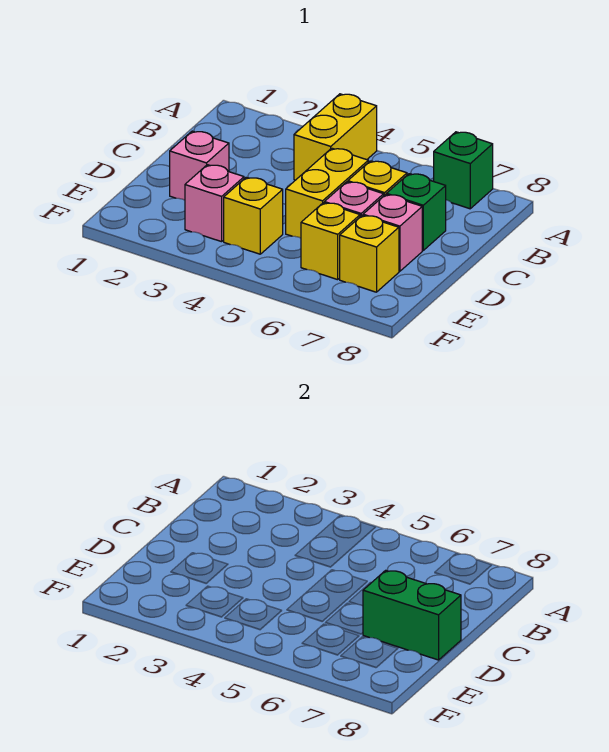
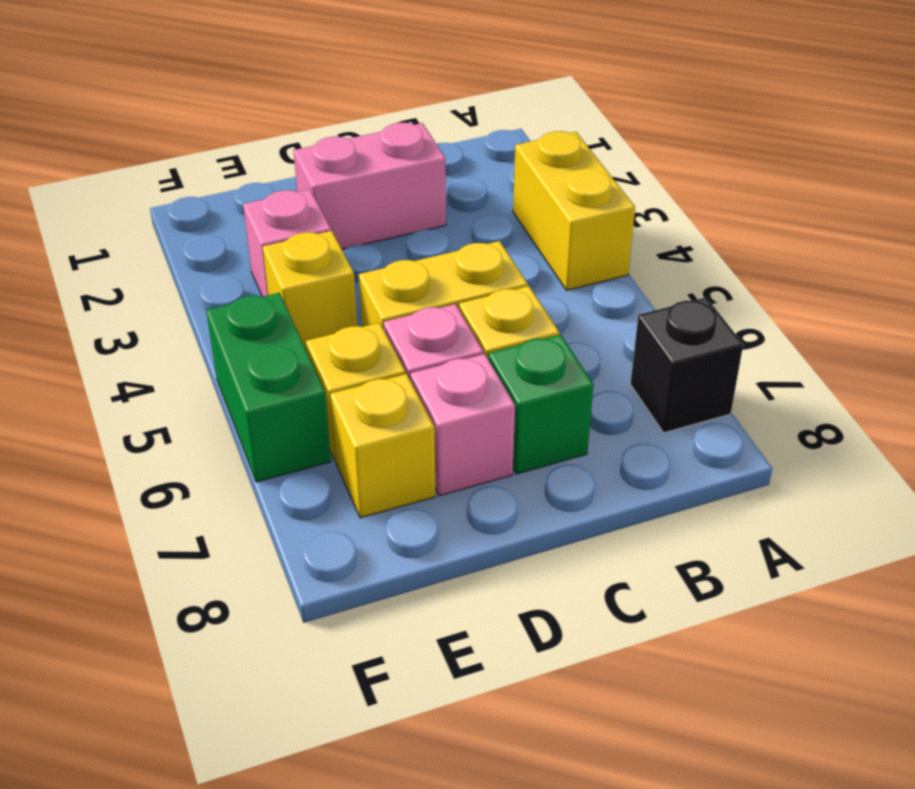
yellow brick A4:B4 level 1 -> yellow brick A3:A4 level 1
green brick A7 level 1 -> black brick A7 level 1
pink brick D2 level 1 -> pink brick C2:D2 level 1
green brick D7:D8 level 2 -> green brick F5:F6 level 1

